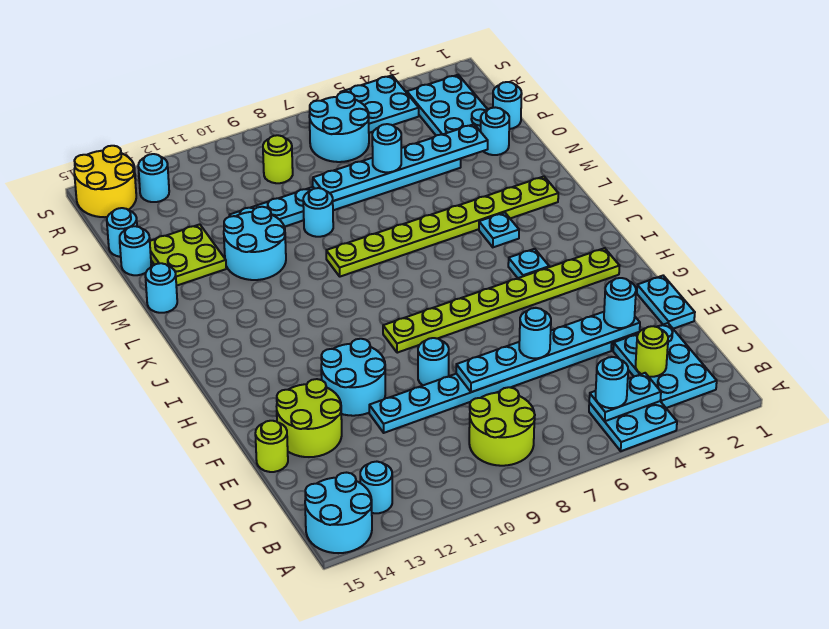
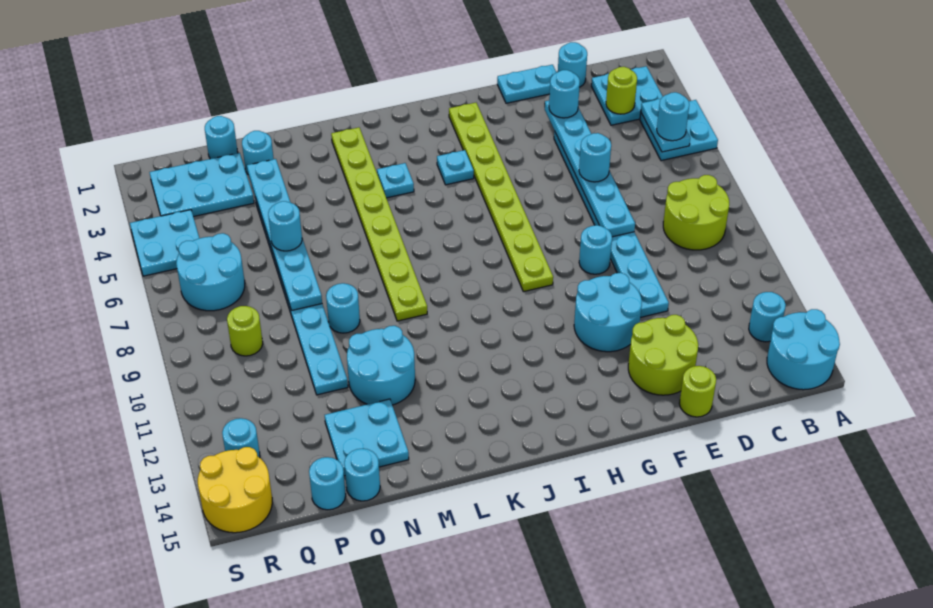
cyan plate B2:D3 level 1 -> cyan plate B2:C3 level 1
cyan round brick M15 level 1 -> cyan round brick D1 level 1
lime plate N13:O14 level 1 -> cyan plate N13:O14 level 1

